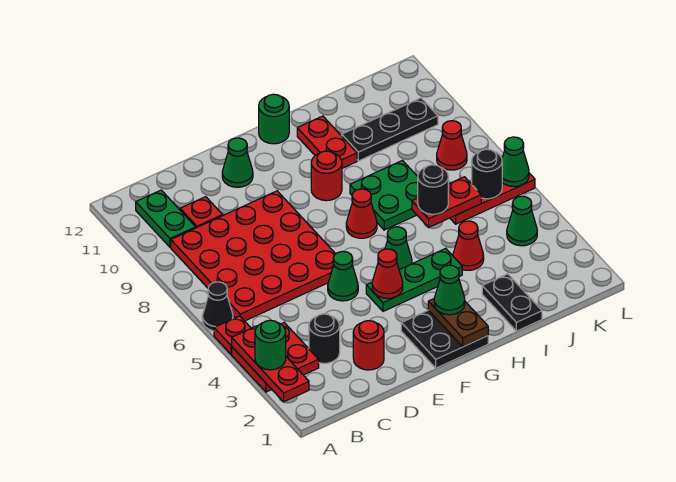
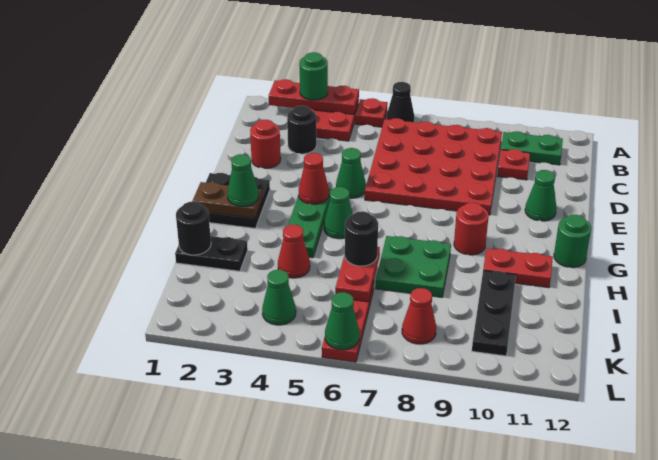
red cone G7 level 1 -> none
black round brick K6 level 2 -> black round brick I1 level 2

